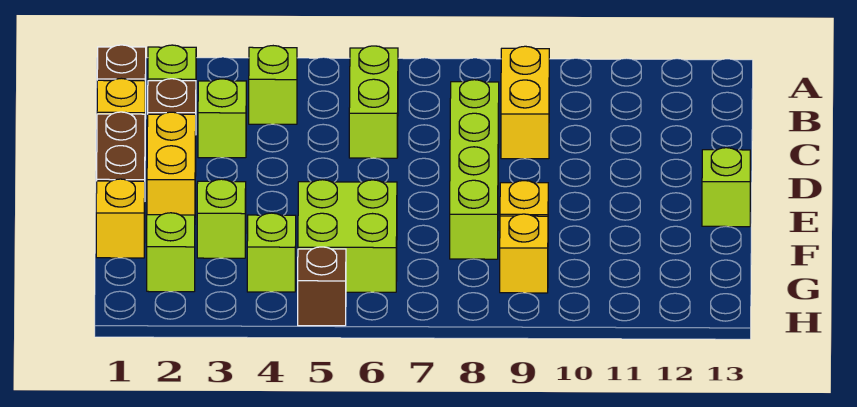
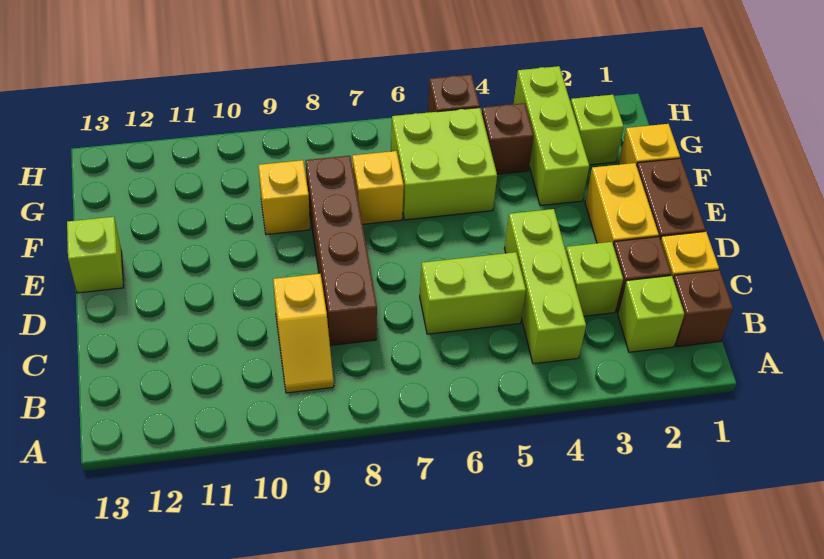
lime brick B4 level 1 -> lime brick B4:D4 level 1
lime brick B6:C6 level 1 -> lime brick C5:C6 level 1
yellow brick B9:C9 level 1 -> yellow slope B9:C9 level 1 top C
lime brick C8:F8 level 1 -> brown brick C8:F8 level 1
lime brick F3 level 1 -> lime brick F3:H3 level 1
lime brick G4 level 1 -> brown brick G4 level 1
yellow brick G9 level 1 -> yellow brick F7 level 1

